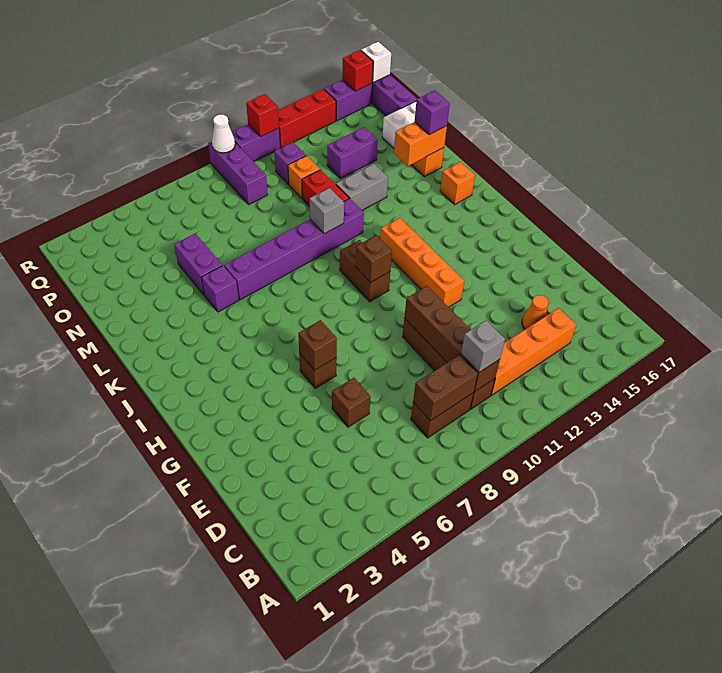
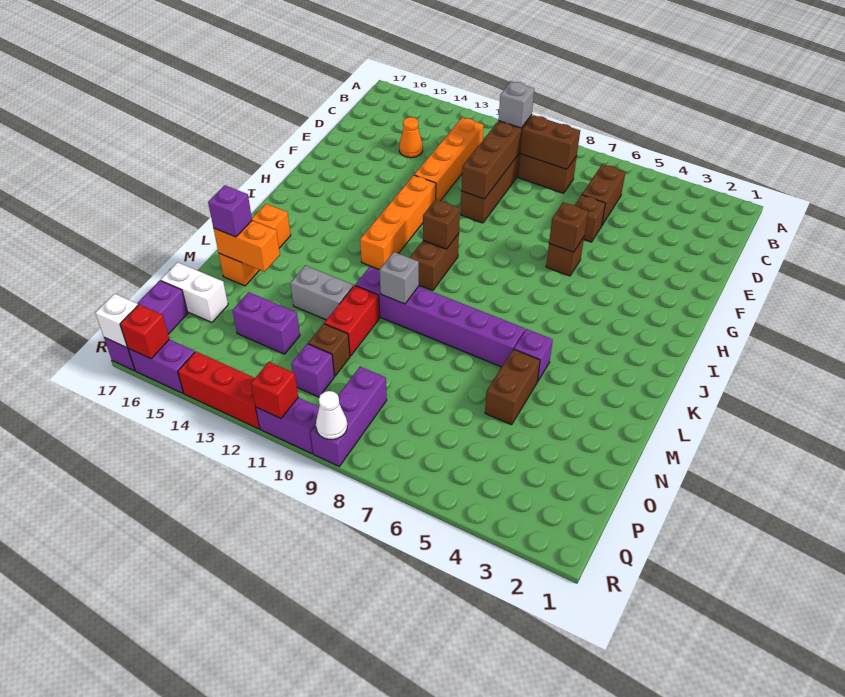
none -> brown brick C6:D6 level 1
orange brick C11:C14 level 1 -> orange brick C12:F12 level 1
purple brick M5:N5 level 1 -> brown brick M5:N5 level 1
orange brick O11 level 1 -> brown brick O11 level 1

